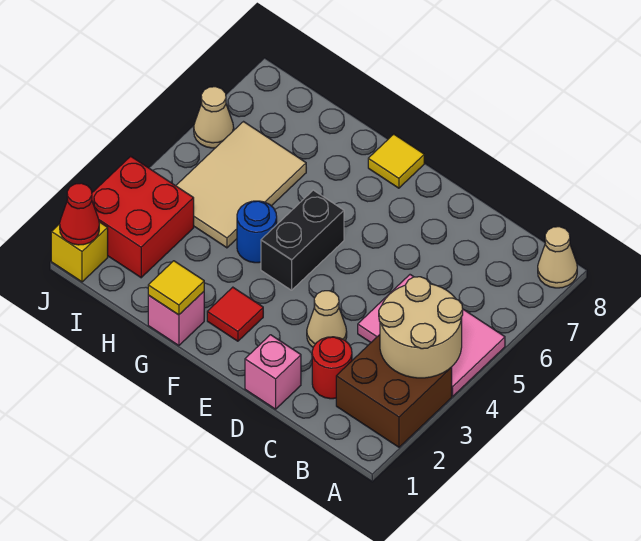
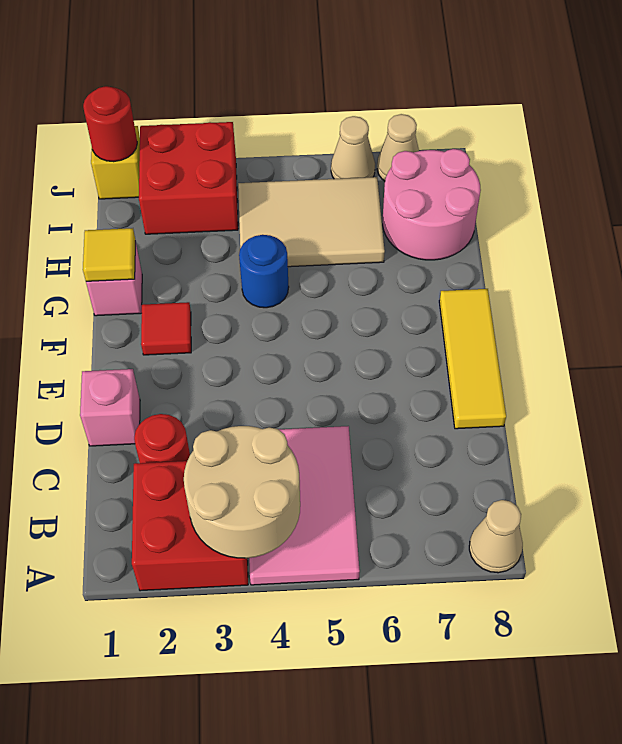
brown brick A2:B3 level 1 -> red brick A2:B3 level 1
tan cone D3 level 1 -> tan cone J7 level 1
black brick F4:F5 level 1 -> none
yellow tile F8 level 1 -> yellow tile D8:F8 level 1
none -> pink round brick H7:I8 level 1
red cone J1 level 2 -> red round brick J1 level 2

